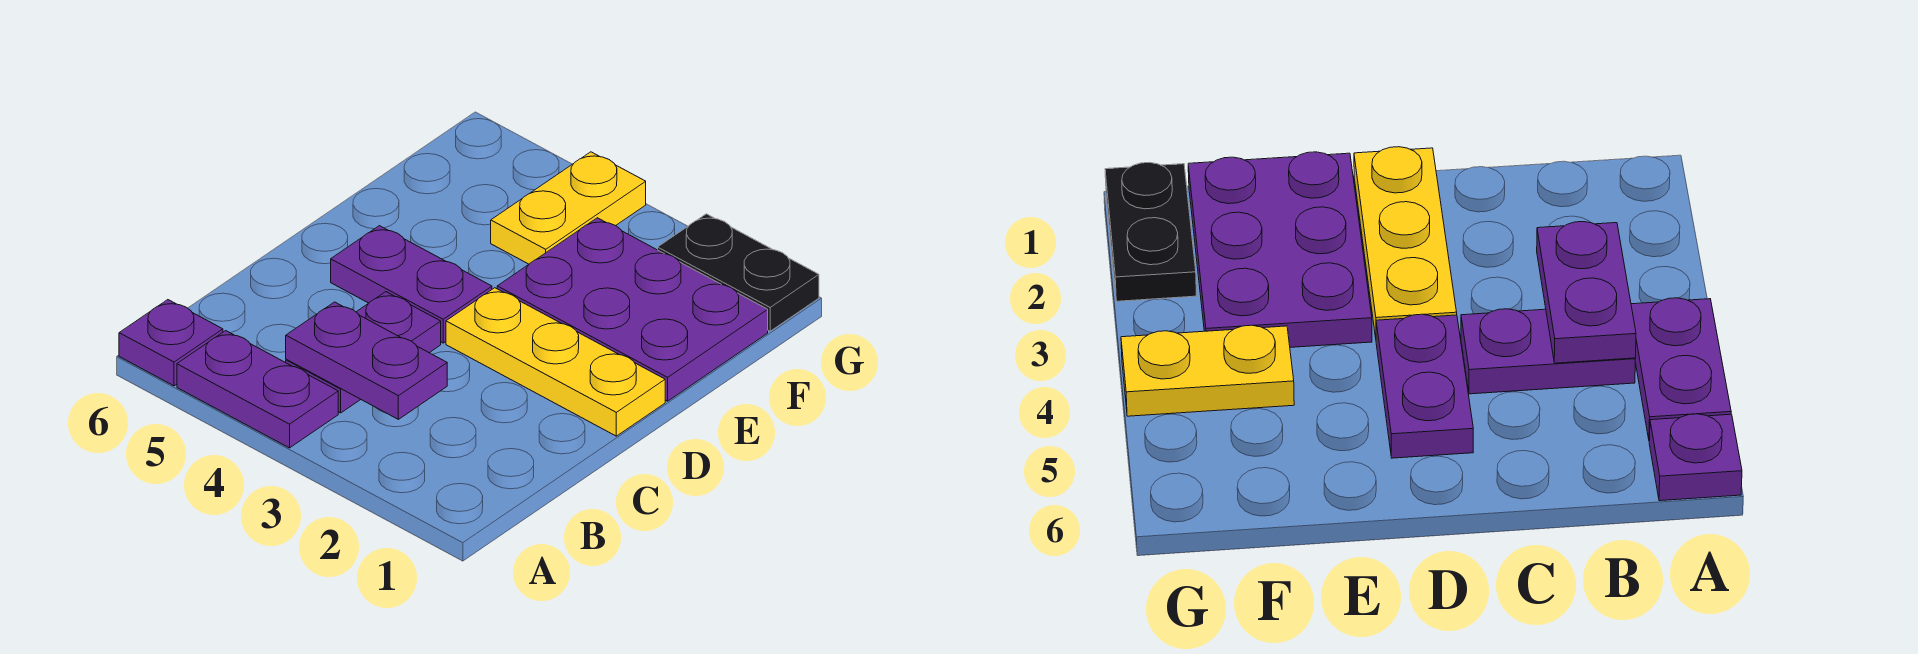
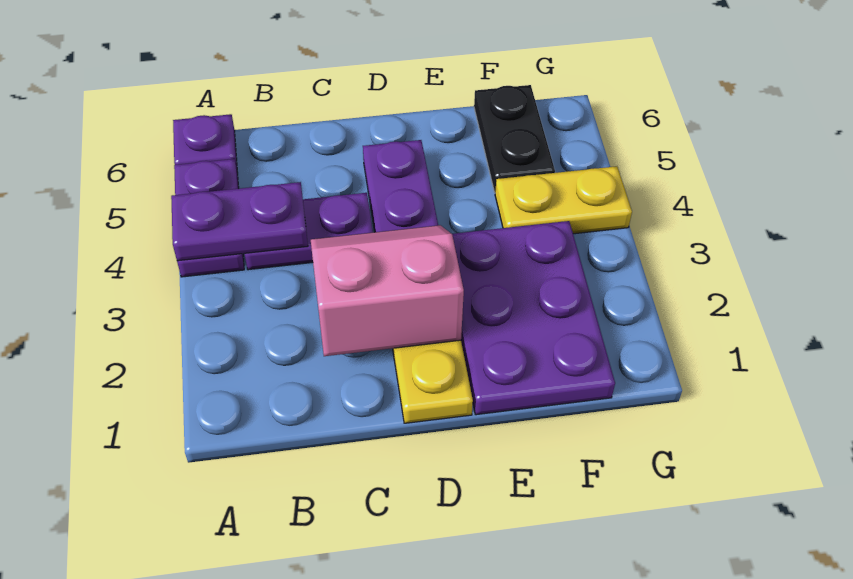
purple plate B3:B4 level 2 -> purple plate A4:B4 level 2
none -> pink slope C2:D3 level 2 top 2
black plate G1:G2 level 1 -> black plate F5:F6 level 1

